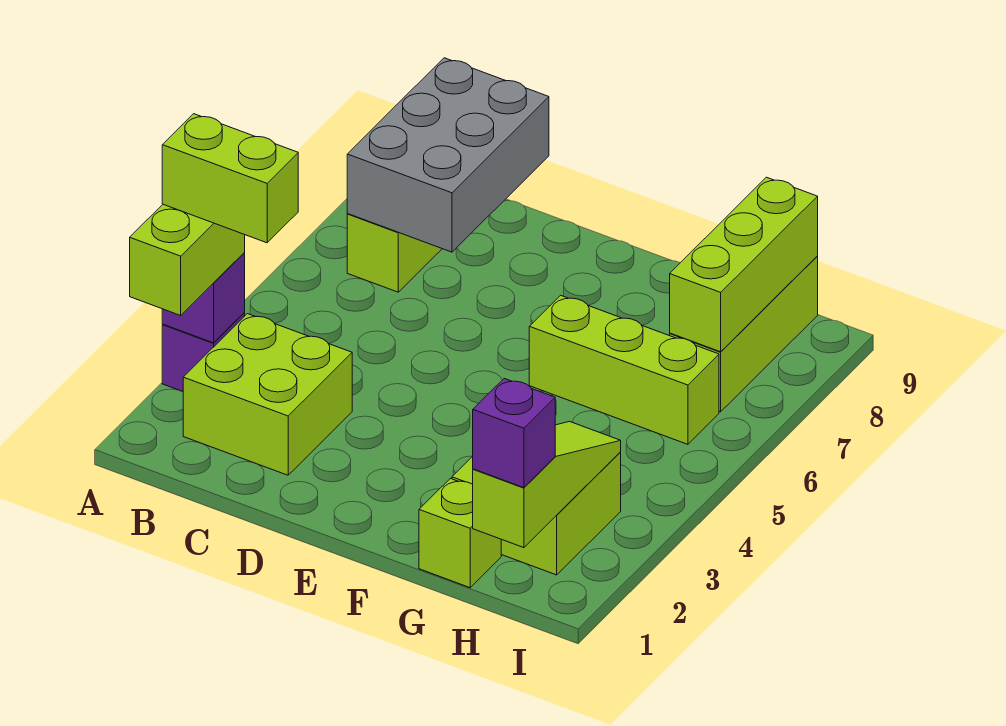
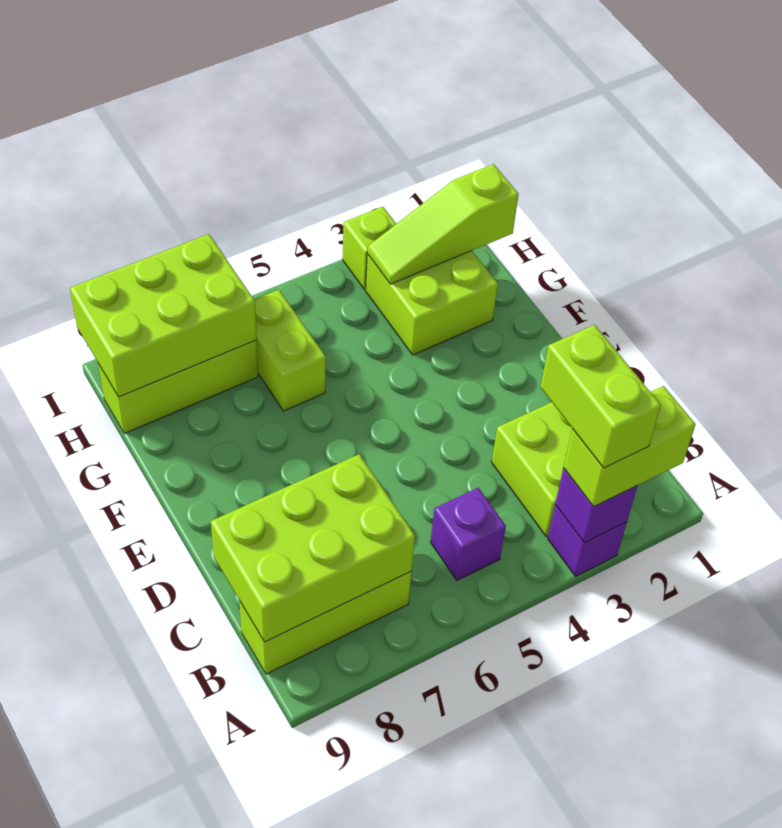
grey brick B7:C9 level 2 -> lime brick B7:C9 level 2
lime brick F6:H6 level 1 -> lime brick G6:H6 level 1
lime brick G1 level 1 -> lime brick I3 level 1
purple brick H1 level 3 -> purple brick B5 level 1
lime brick H7:H9 level 2 -> lime brick H7:I9 level 2

